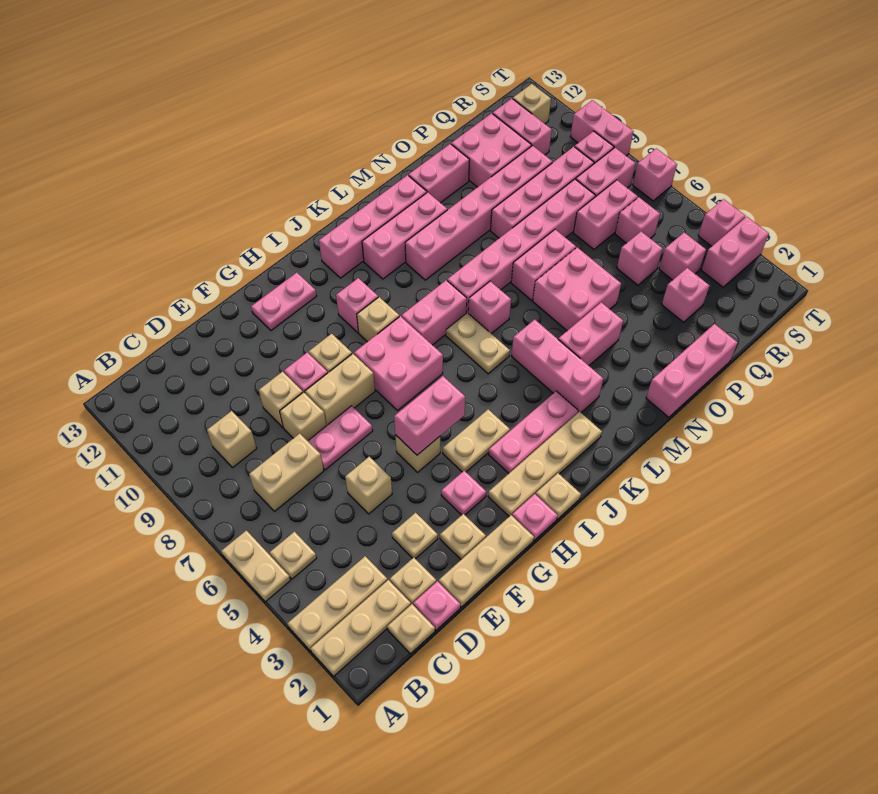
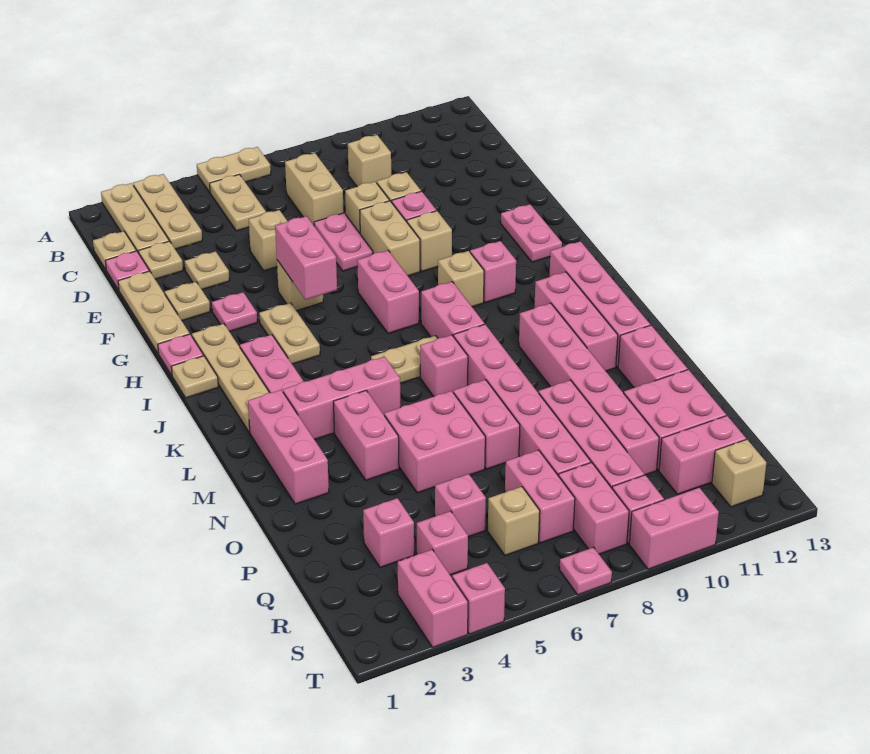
tan plate B5 level 1 -> tan plate B5:C5 level 1
pink brick H7:I8 level 1 -> pink brick H7:I7 level 1
pink brick N1:P1 level 1 -> pink brick L2:N2 level 1
pink brick R6 level 1 -> tan brick R6 level 1
pink brick T7 level 1 -> pink plate T7 level 1

